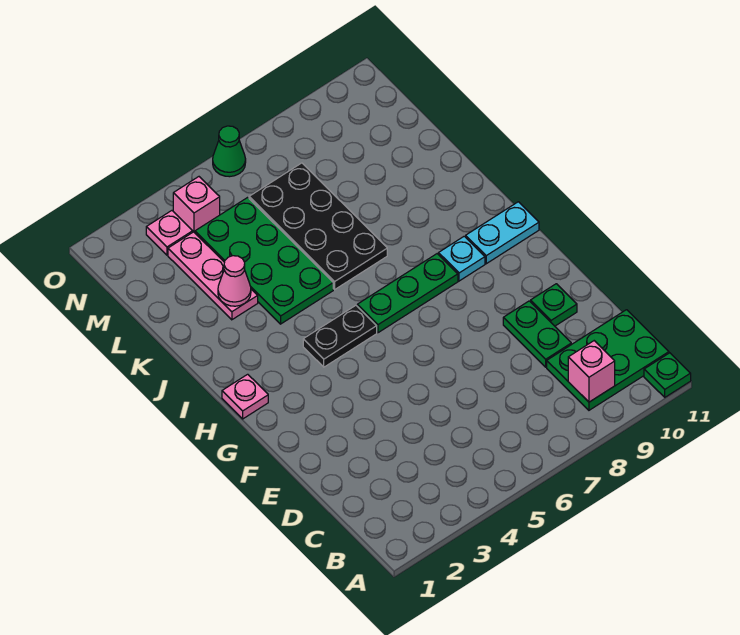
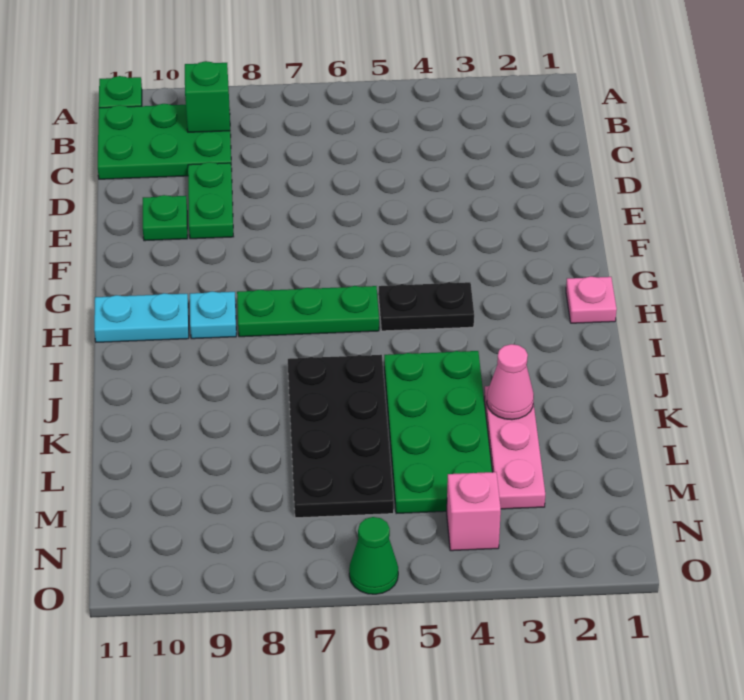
pink brick B9 level 2 -> green brick B9 level 2
pink plate N3 level 1 -> none

